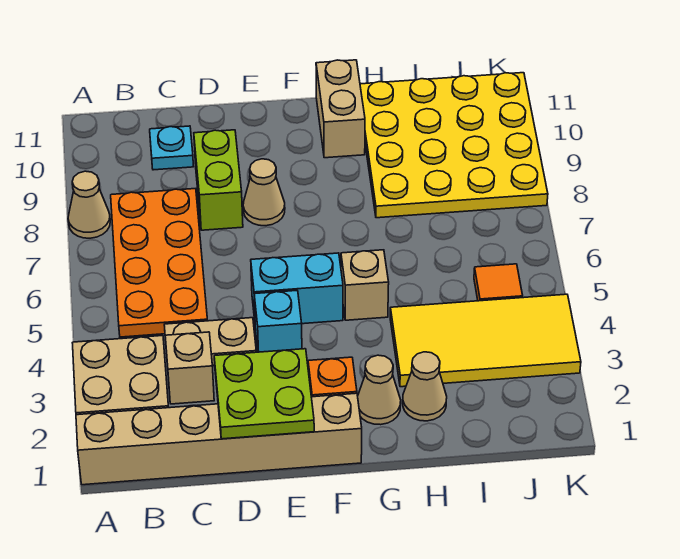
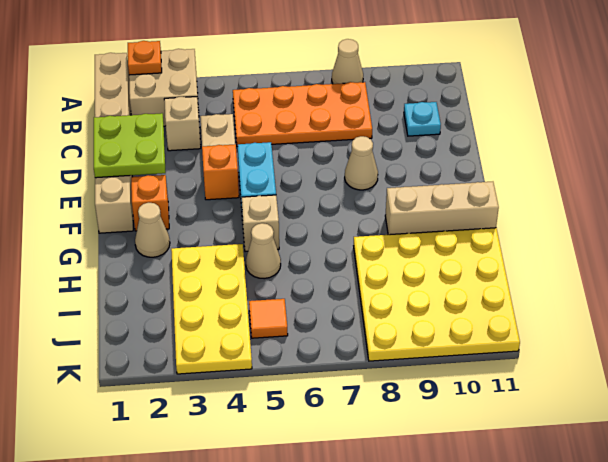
none -> orange plate A2 level 2
lime brick D8:D9 level 1 -> none
cyan brick E4 level 1 -> orange brick E4 level 1
tan brick G10:G11 level 1 -> tan brick G9:G11 level 1
tan cone H2 level 1 -> tan cone H5 level 1
yellow tile H3:K4 level 1 -> yellow plate H3:K4 level 1

